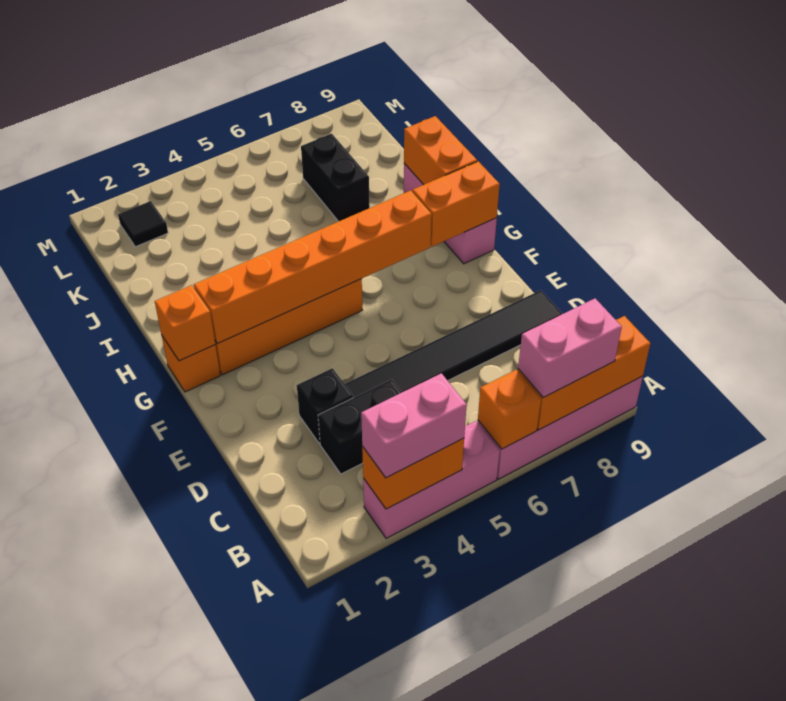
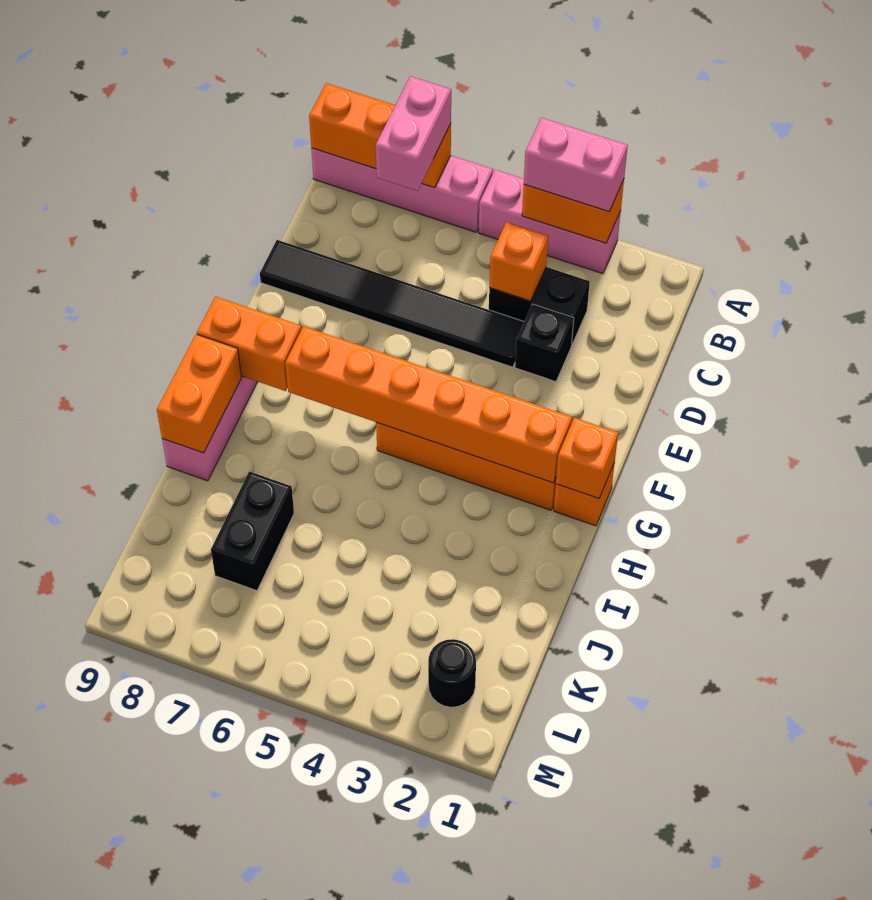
orange brick A6 level 2 -> orange brick C4 level 2
pink brick A7:A8 level 3 -> pink brick A7:B7 level 3
black tile L2 level 1 -> black round brick L2 level 1

